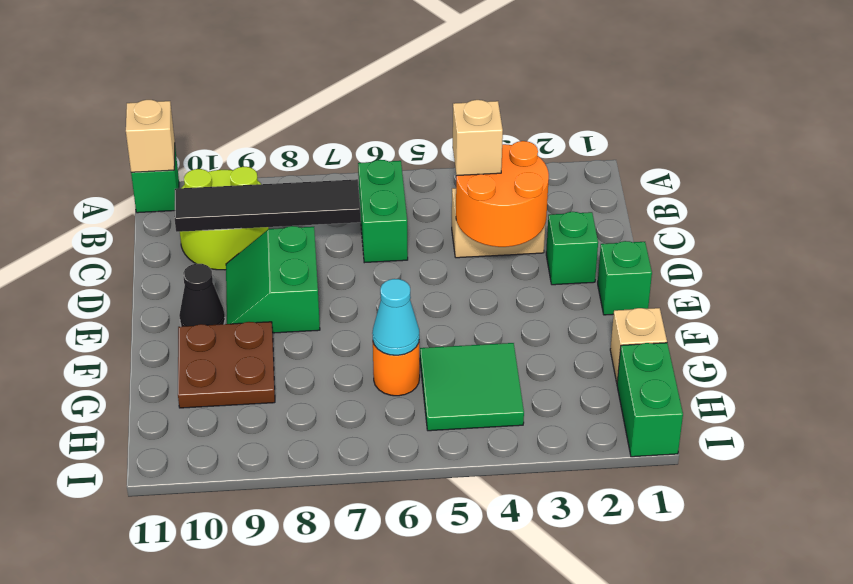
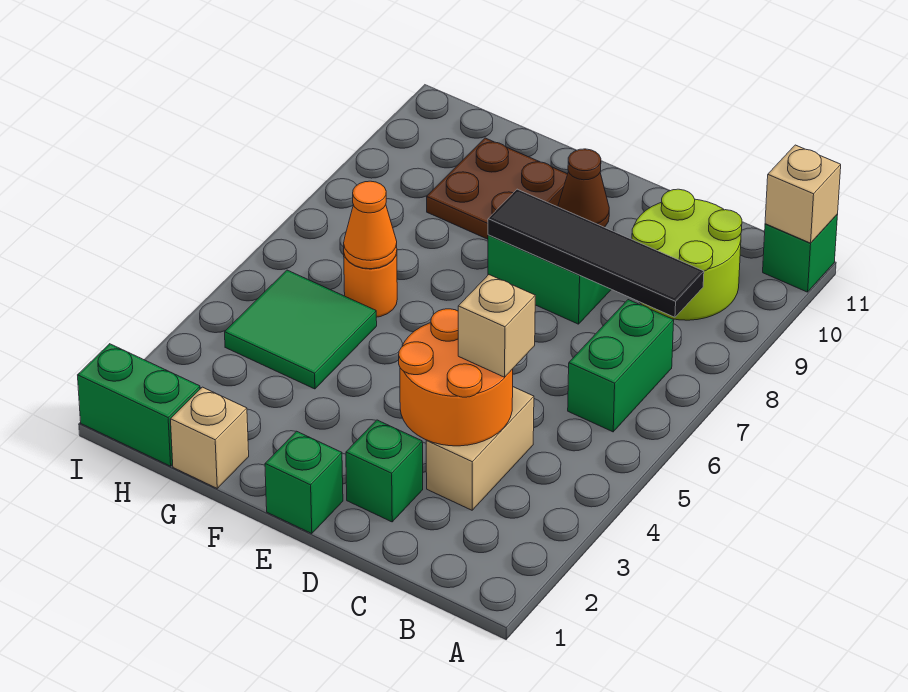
green brick B6:C6 level 1 -> green brick B6:B7 level 1
black tile C7:C10 level 2 -> black tile B8:E8 level 2
black cone E10 level 1 -> brown cone E10 level 1
cyan cone G6 level 2 -> orange cone G6 level 2

